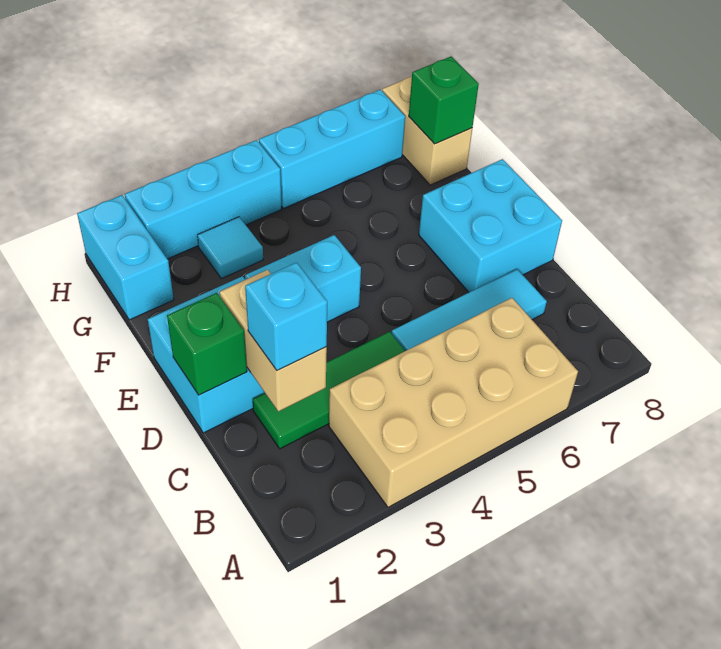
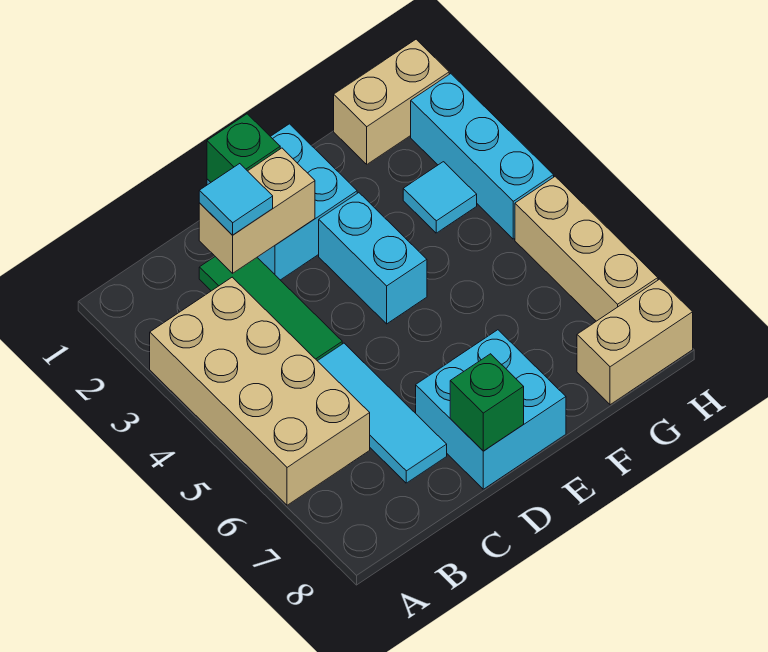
cyan brick C2 level 3 -> cyan tile C2 level 3
cyan brick G1:H1 level 1 -> tan brick G1:H1 level 1
green brick G8 level 2 -> green brick D8 level 2
cyan brick H5:H7 level 1 -> tan brick H5:H7 level 1

